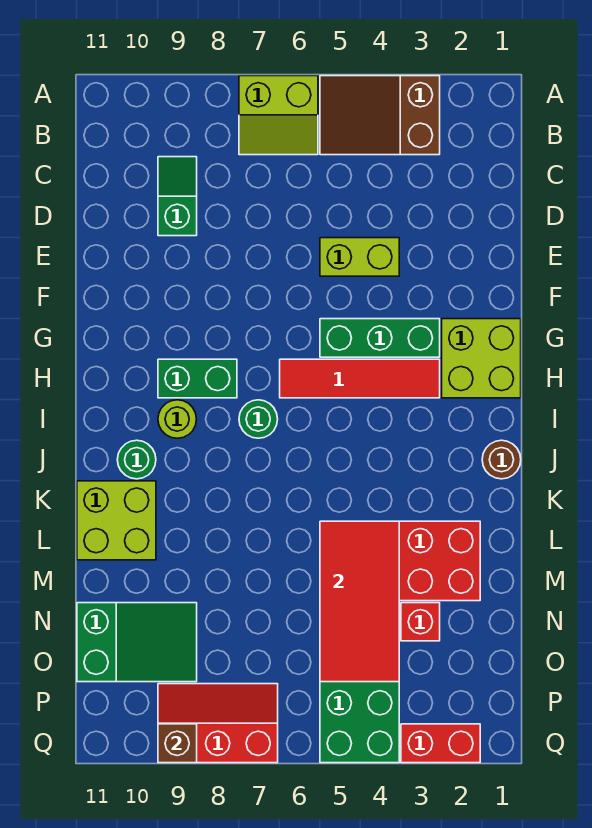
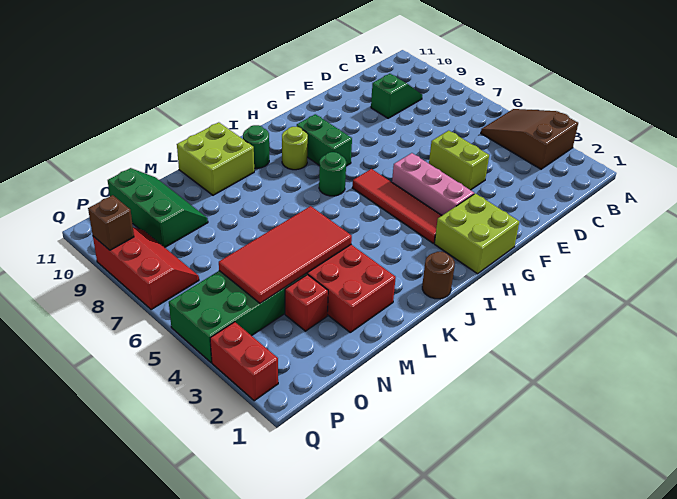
lime slope A6:B7 level 1 top A -> none
green brick G3:G5 level 1 -> pink brick G3:G5 level 1
green slope N9:O11 level 1 top 11 -> green slope N9:O11 level 1 top O

